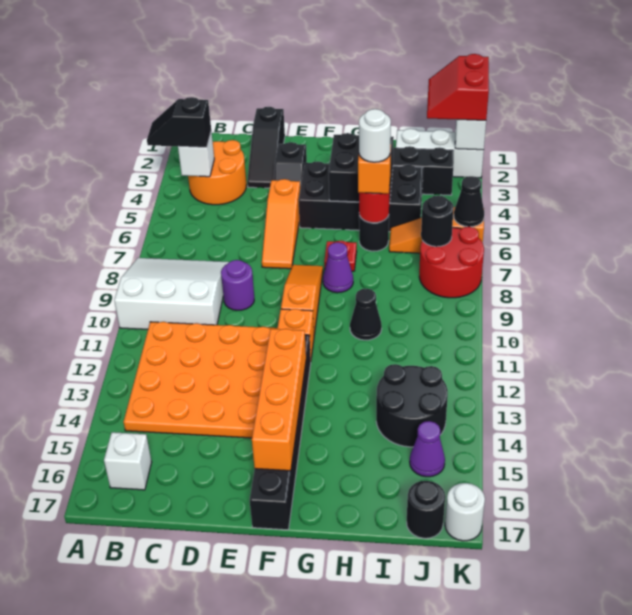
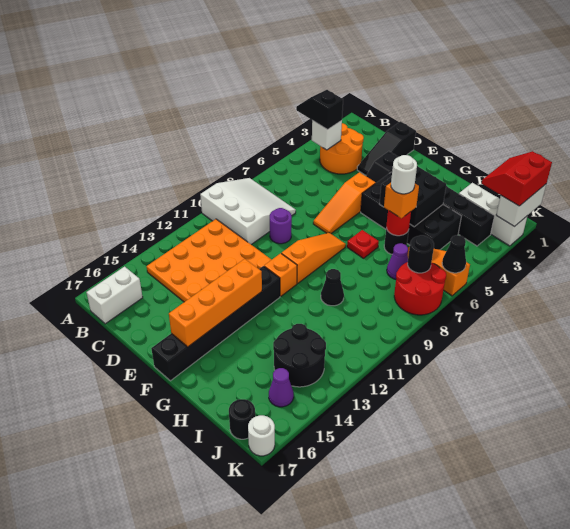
white brick B16 level 1 -> white brick B16:B17 level 1
purple cone G8 level 1 -> purple cone I7 level 1

